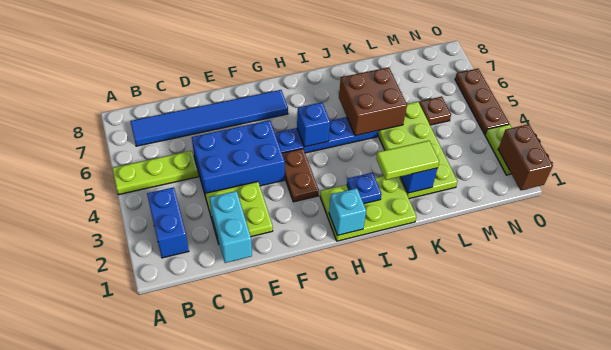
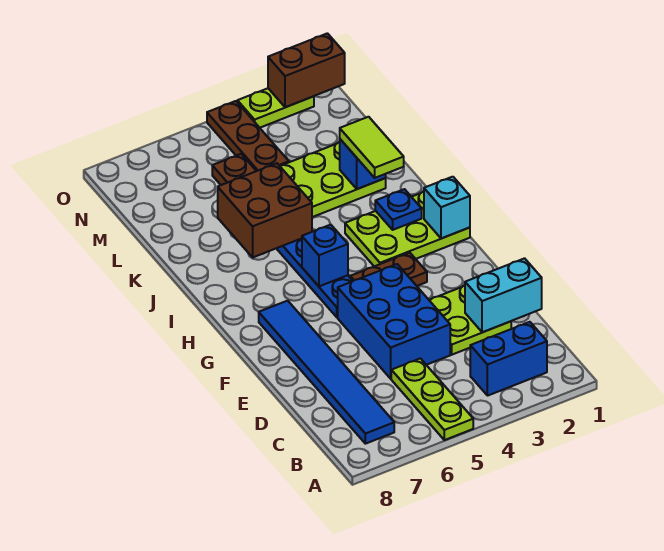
lime plate H1:J2 level 1 -> lime plate H1:I3 level 1
brown plate O4:O6 level 1 -> brown plate M4:O4 level 1

